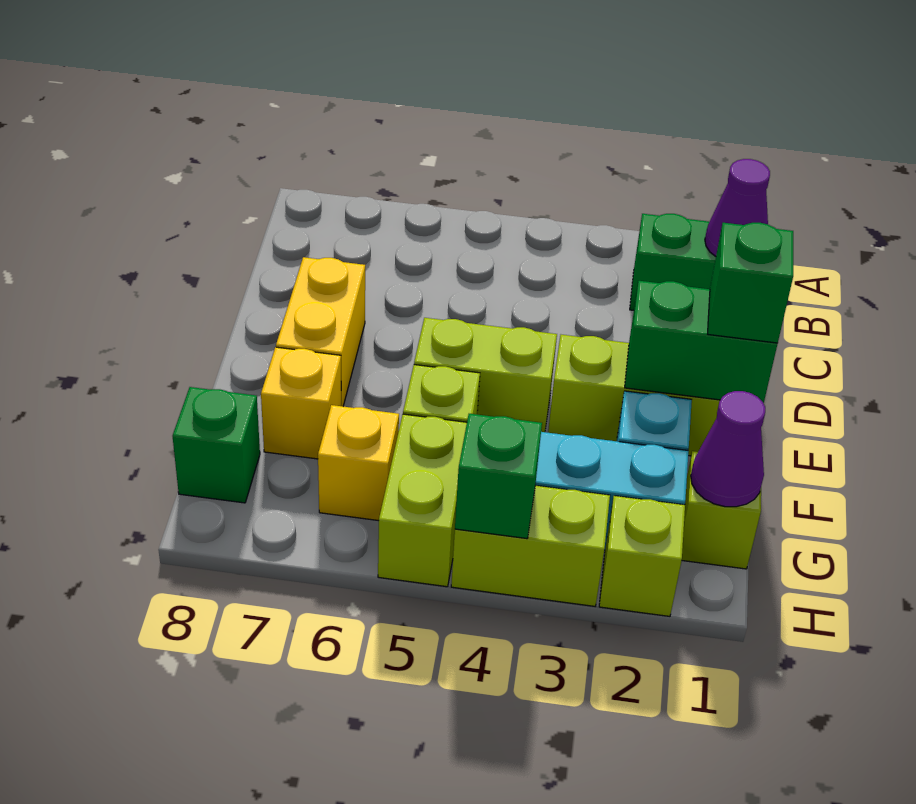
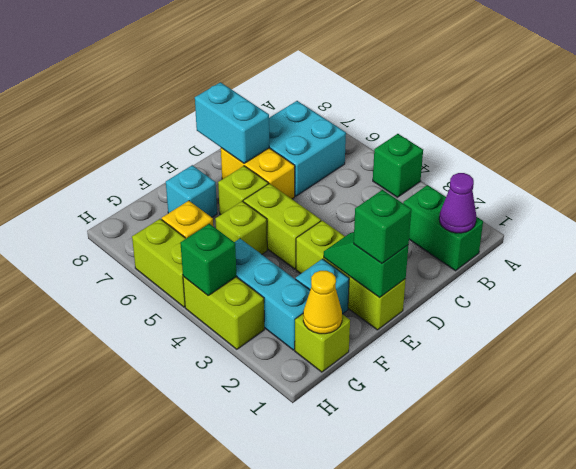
none -> cyan brick B6:C7 level 1
yellow brick D7:E7 level 1 -> yellow brick D6:D7 level 1
none -> cyan brick D7:D8 level 2
green brick E1:E2 level 2 -> green slope E1:E2 level 2 top 1
yellow brick F7 level 1 -> cyan brick F7 level 1
purple cone G1 level 2 -> yellow cone G1 level 2
lime brick G5:H5 level 1 -> lime brick H5:H6 level 1
green brick G8 level 1 -> green brick A4 level 1
lime brick H2 level 1 -> lime brick E6 level 1

